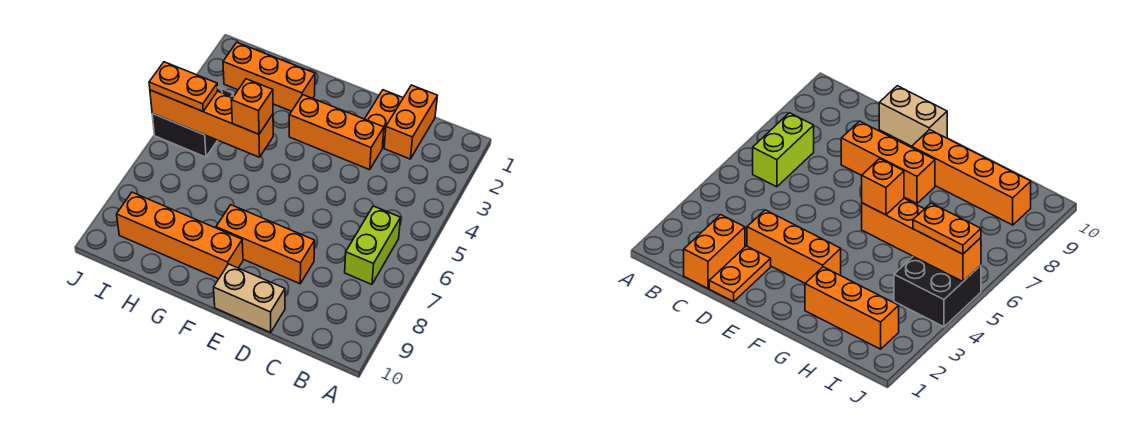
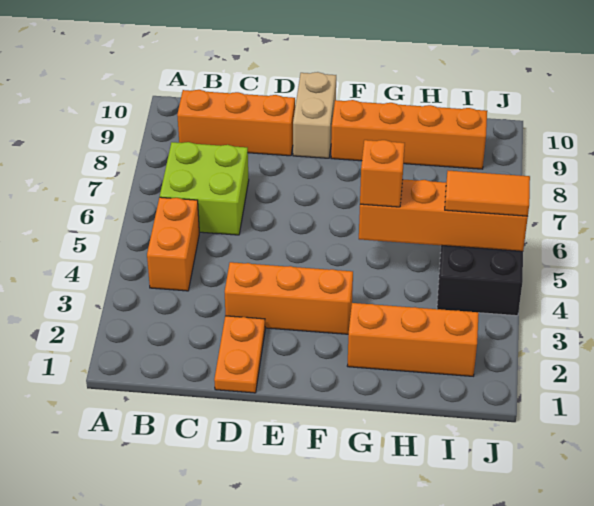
lime brick B6:B7 level 1 -> lime brick B6:C7 level 1
orange brick C1:C2 level 1 -> orange brick B4:B5 level 1
orange brick D8:F8 level 1 -> orange brick B9:D9 level 1
tan brick D10:E10 level 1 -> tan brick E9:E10 level 1
orange plate I5:J5 level 3 -> orange tile I5:J5 level 3

